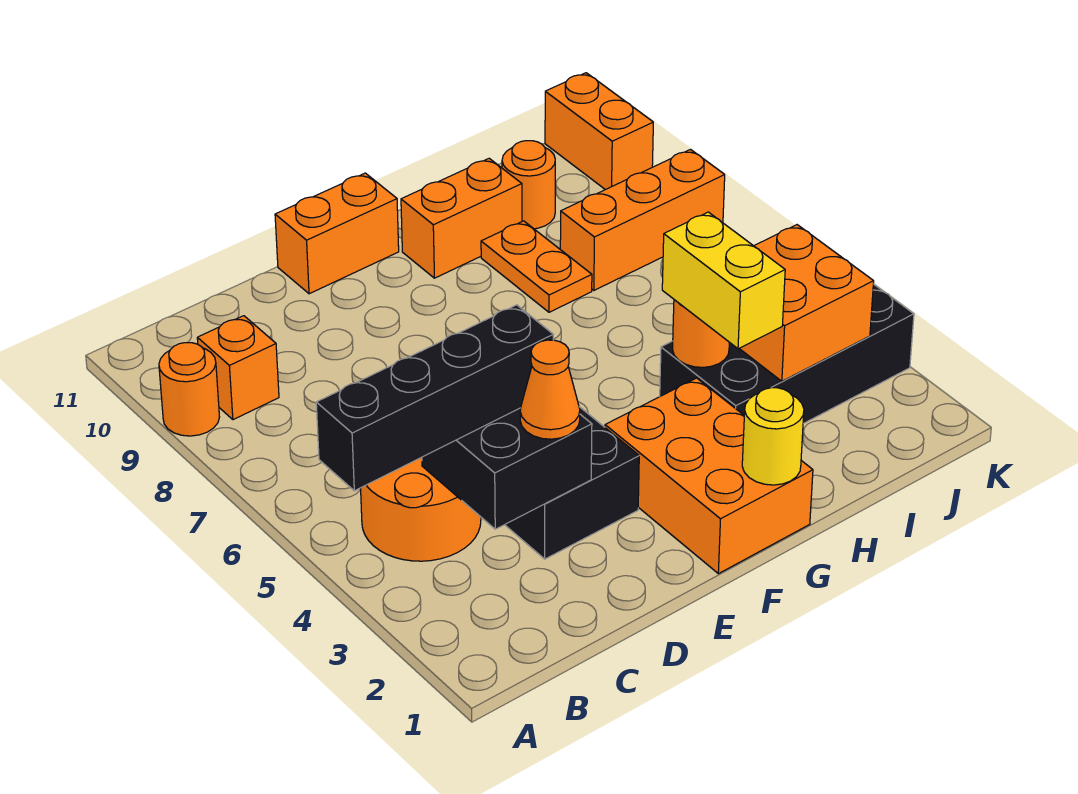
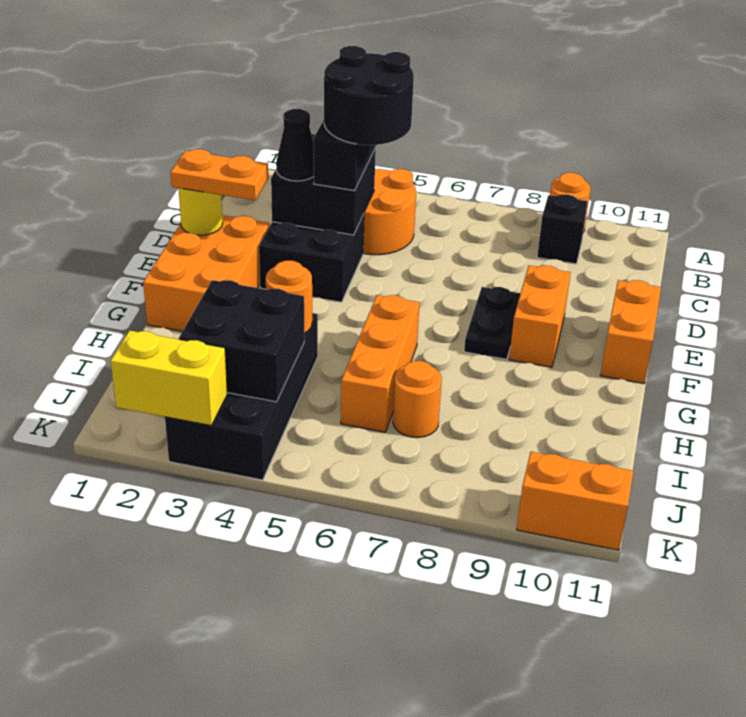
orange brick B9 level 1 -> black brick B9 level 1
none -> black round brick C4:D5 level 4
orange cone D3 level 3 -> black cone D3 level 3
none -> black plate E8:F8 level 1
orange brick F1:G3 level 1 -> orange brick E1:G2 level 1
yellow round brick G1 level 2 -> yellow round brick E1 level 2
orange brick G10:H10 level 1 -> orange brick E9:F9 level 1
yellow brick H3:H4 level 3 -> yellow brick K2:K3 level 2
orange plate H8:H9 level 1 -> orange plate E1:E2 level 3
orange brick I3:J4 level 2 -> black brick I3:J4 level 2
orange brick I8:K8 level 1 -> orange brick G6:I6 level 1
orange round brick I10 level 1 -> orange round brick I7 level 1

